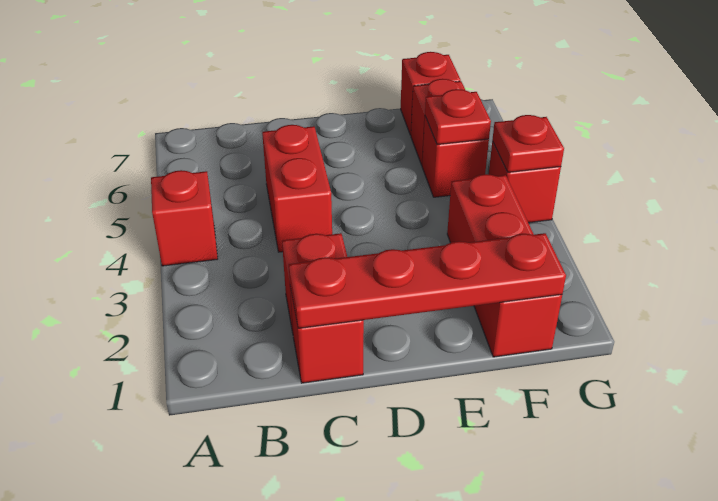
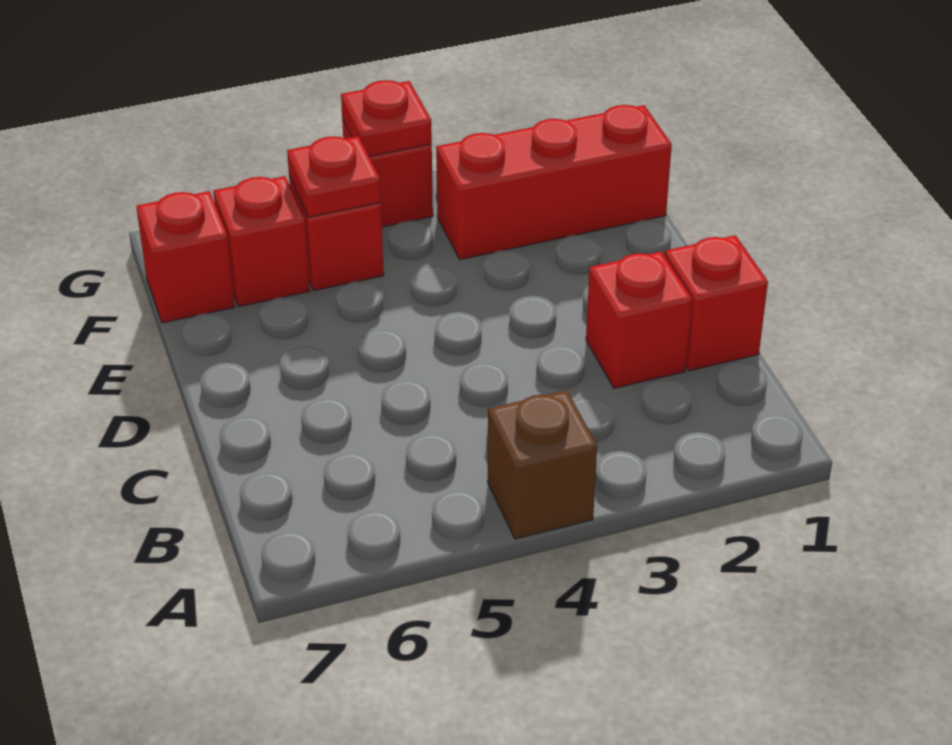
red brick A4 level 1 -> brown brick A4 level 1
red plate C1:F1 level 2 -> none
red brick C4:C5 level 1 -> none

